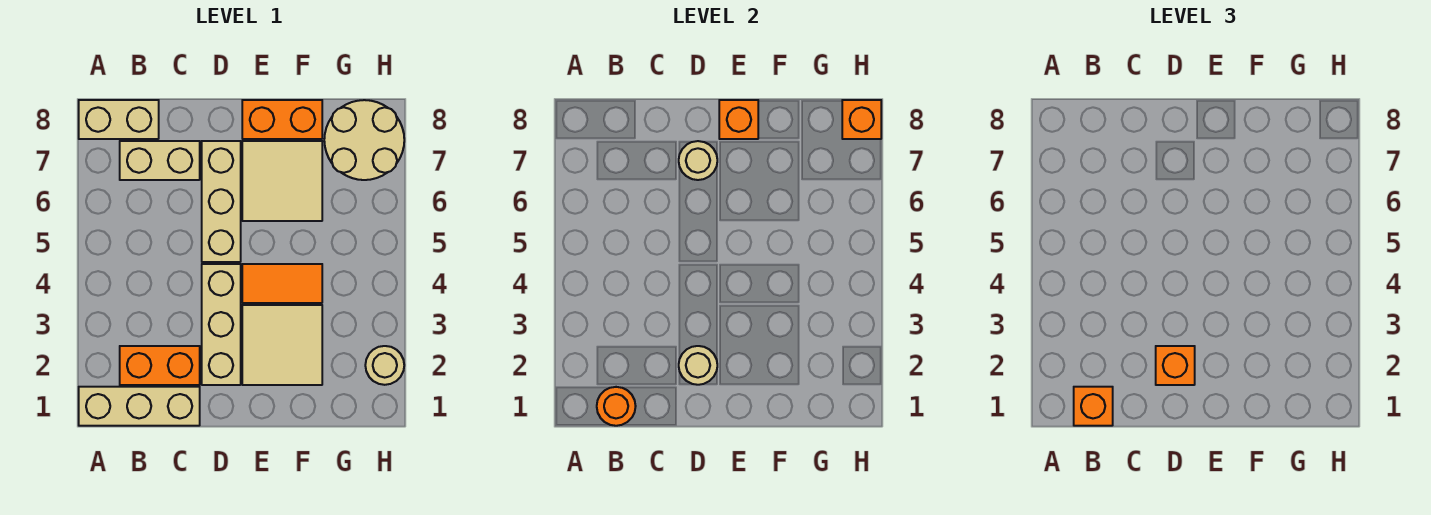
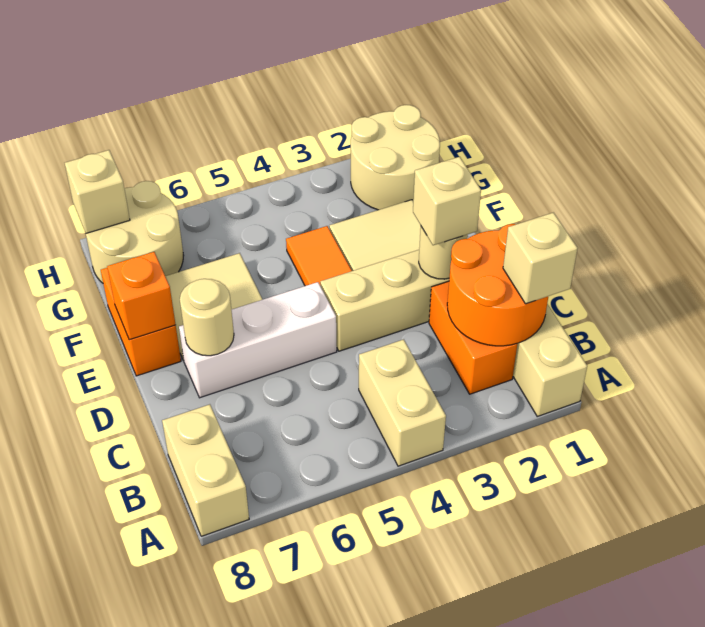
orange round brick B1 level 2 -> orange round brick B1:C2 level 2
orange brick B1 level 3 -> tan brick B1 level 3
tan brick B7:C7 level 1 -> tan brick A4:B4 level 1
orange brick D2 level 3 -> tan brick D2 level 3
tan brick D5:D7 level 1 -> white brick D5:D7 level 1
tan round brick H2 level 1 -> tan round brick G1:H2 level 1
orange brick H8 level 2 -> tan brick H8 level 2

